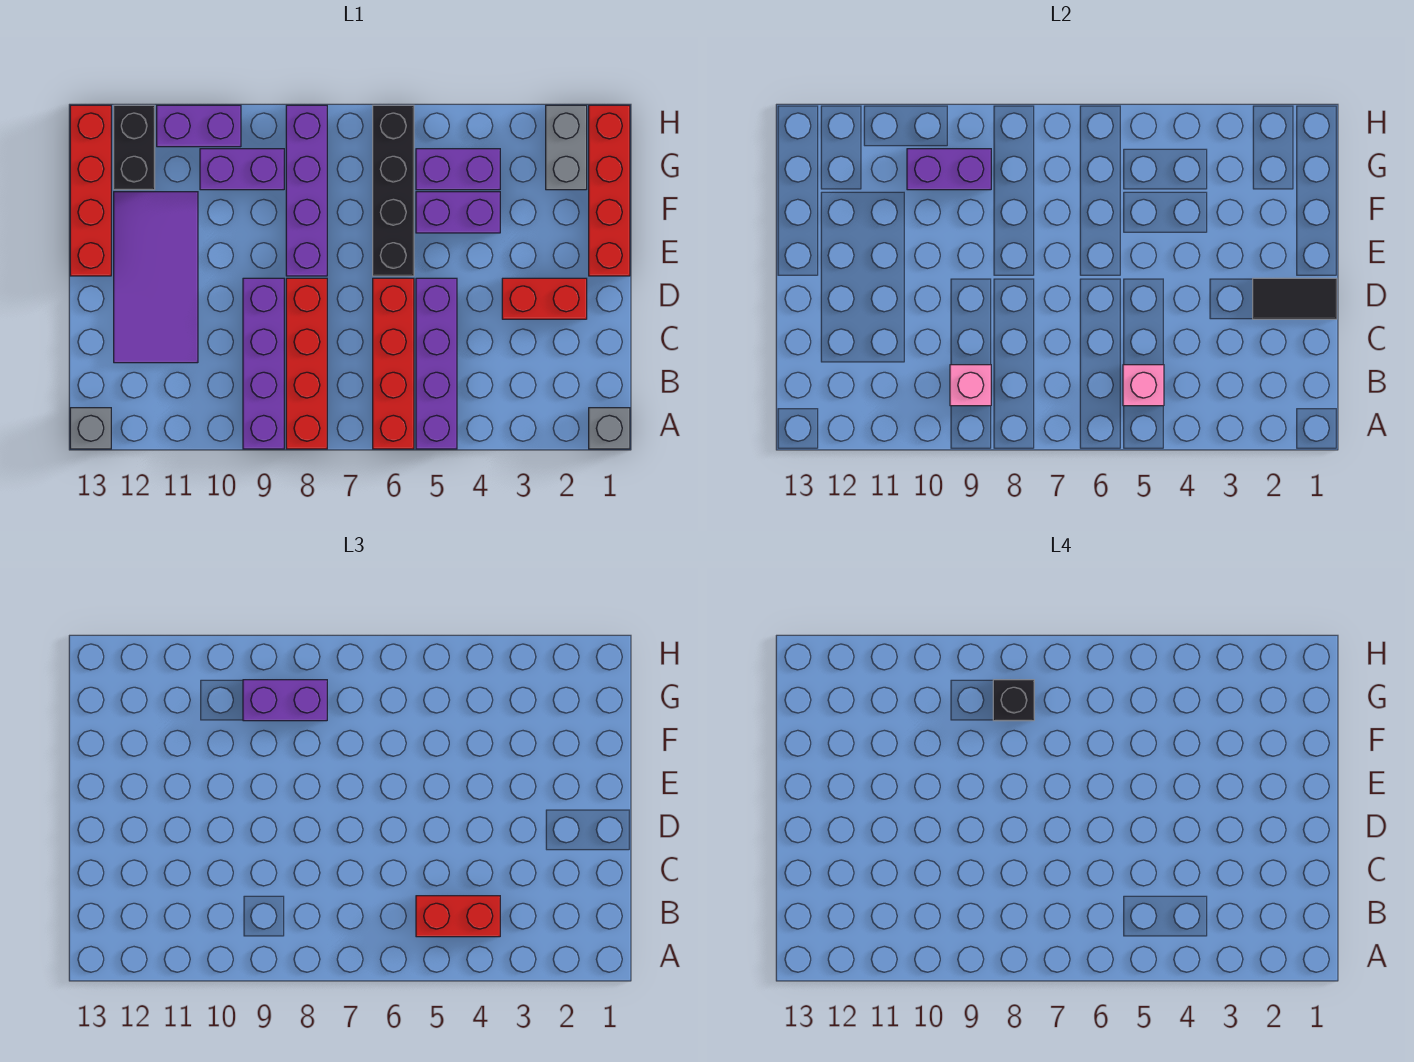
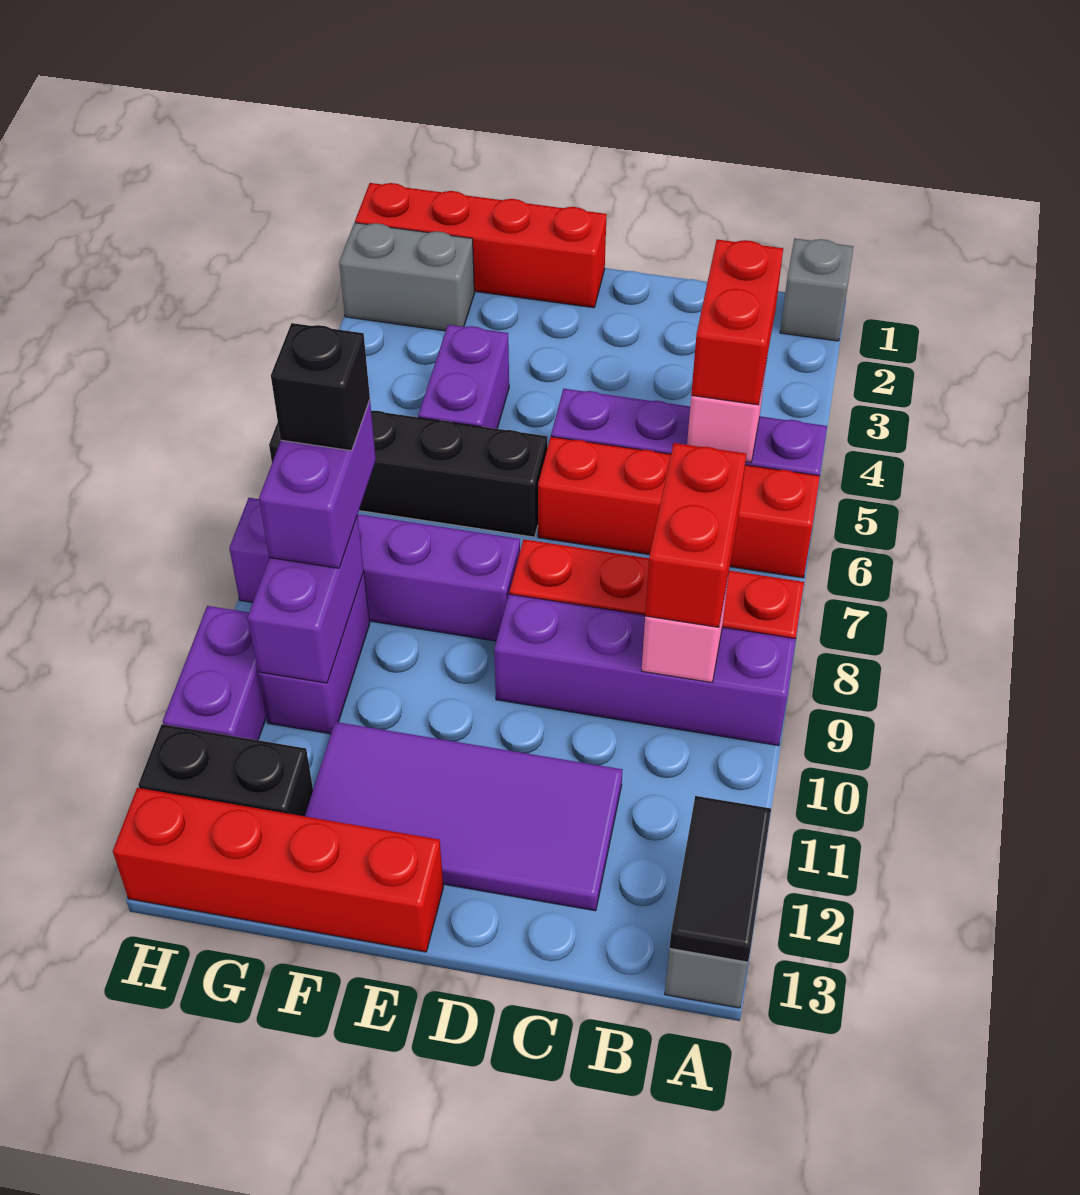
black tile D1:D2 level 2 -> black tile A12:A13 level 2
red brick D2:D3 level 1 -> red brick B8:B9 level 3
purple brick G4:G5 level 1 -> none

